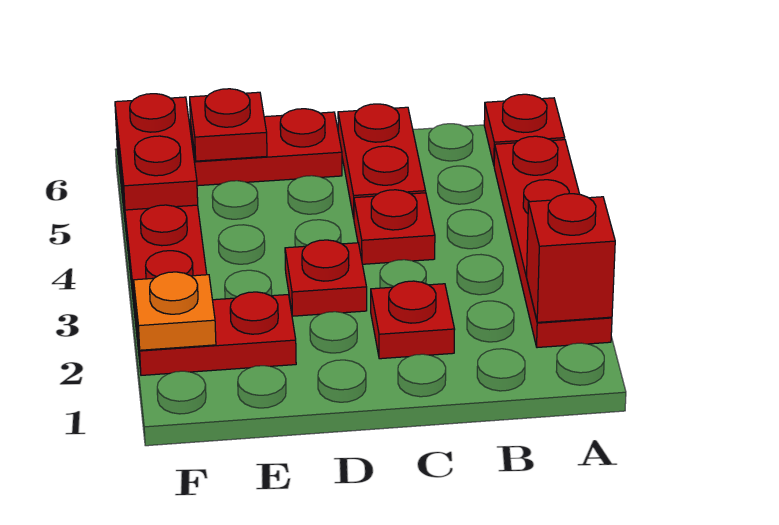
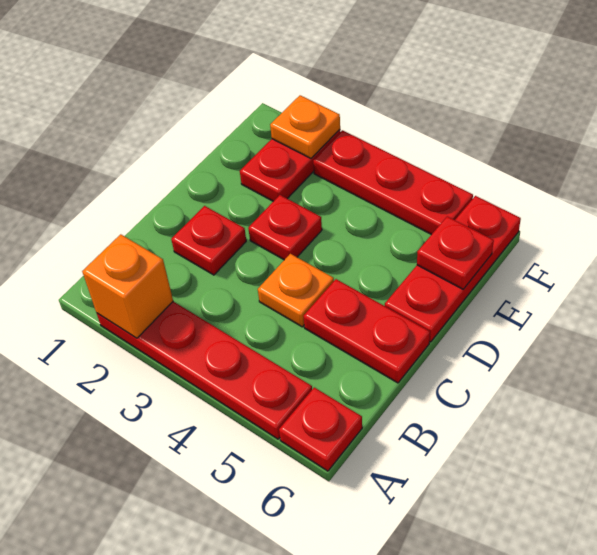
red brick A2 level 2 -> orange brick A2 level 2
red plate C4 level 1 -> orange plate C4 level 1
red plate F5:F6 level 2 -> none

